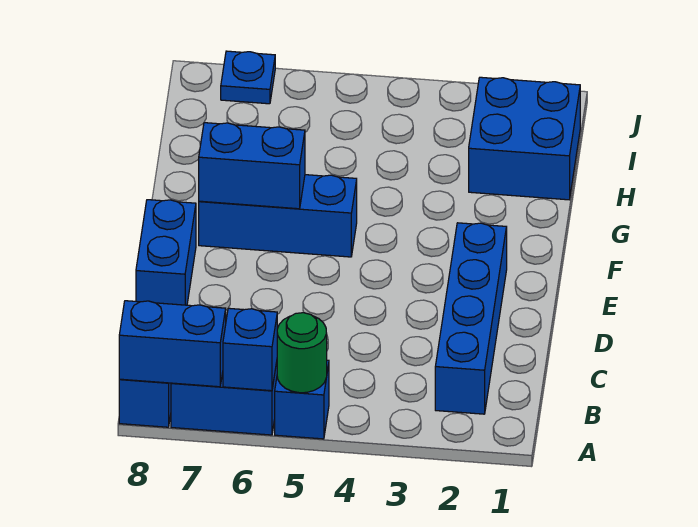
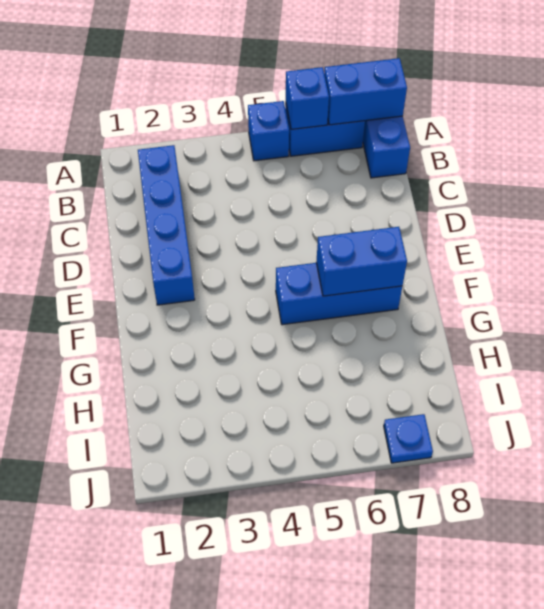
green round brick A5 level 2 -> none
blue brick D8:E8 level 1 -> none
blue brick H1:I2 level 1 -> none

